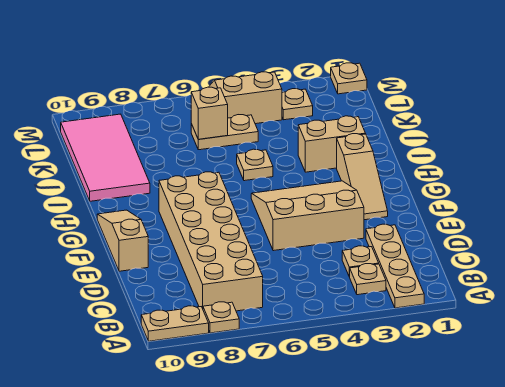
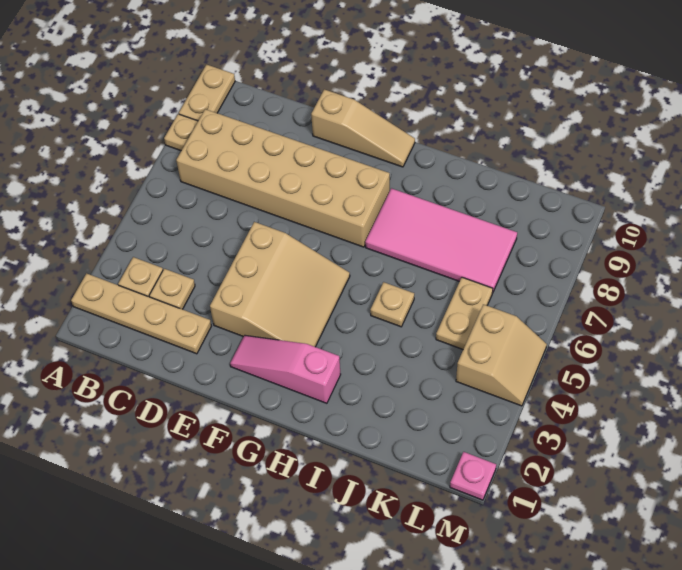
tan slope F2:H2 level 1 top H -> pink slope F2:H2 level 1 top H
tan brick I2:I3 level 1 -> none
pink tile I9:L10 level 1 -> pink tile H7:K8 level 1
tan brick K6 level 2 -> none
tan plate L3 level 1 -> none
tan plate M1 level 1 -> pink plate M1 level 1

